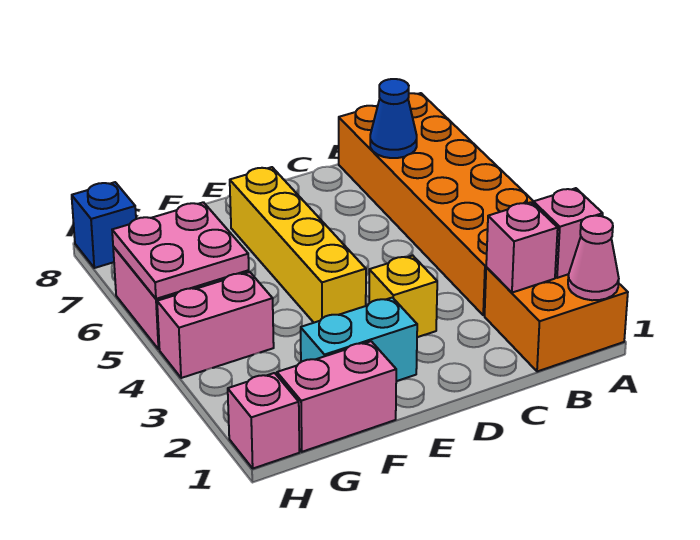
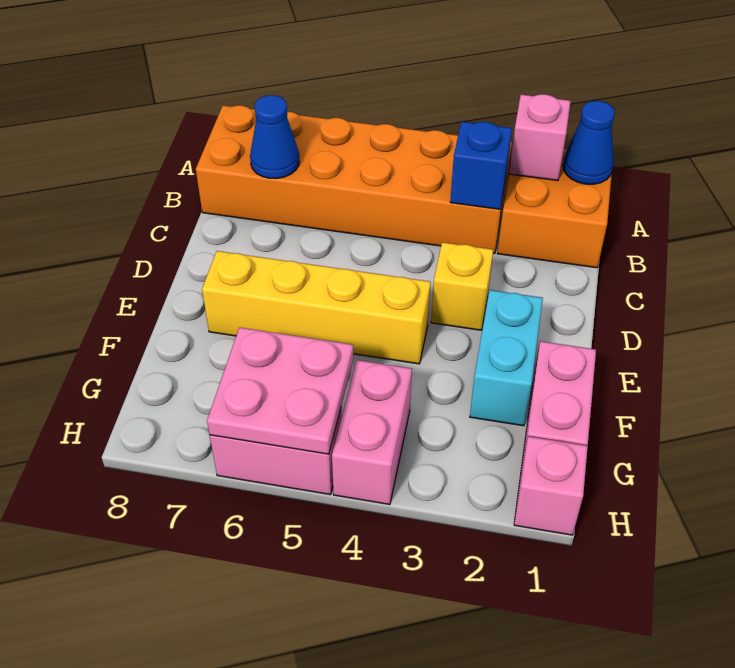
pink cone A1 level 2 -> blue cone A1 level 2
pink brick B2 level 2 -> none
blue brick H8 level 1 -> blue brick B3 level 2

